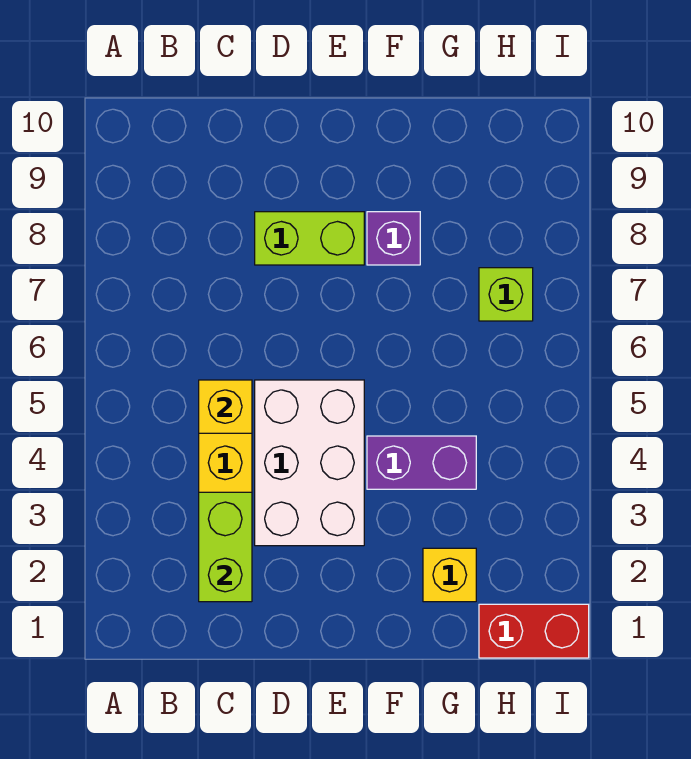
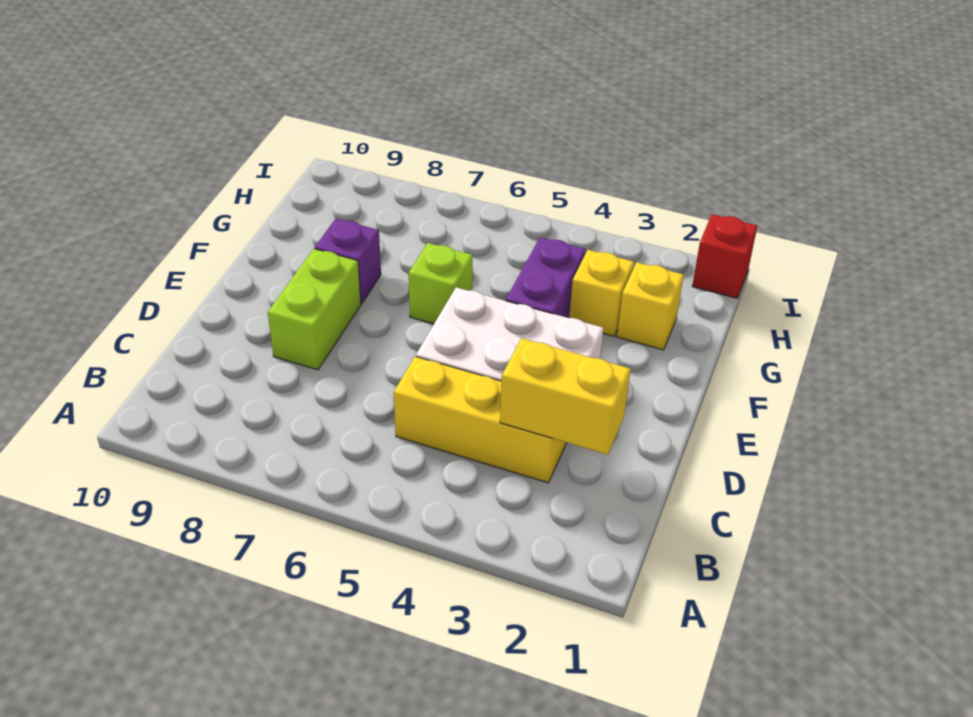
lime brick C2:C3 level 2 -> yellow brick C2:C3 level 2
yellow brick C5 level 2 -> yellow brick G3 level 1
red brick H1:I1 level 1 -> red brick I1 level 1
lime brick H7 level 1 -> lime brick F6 level 1

